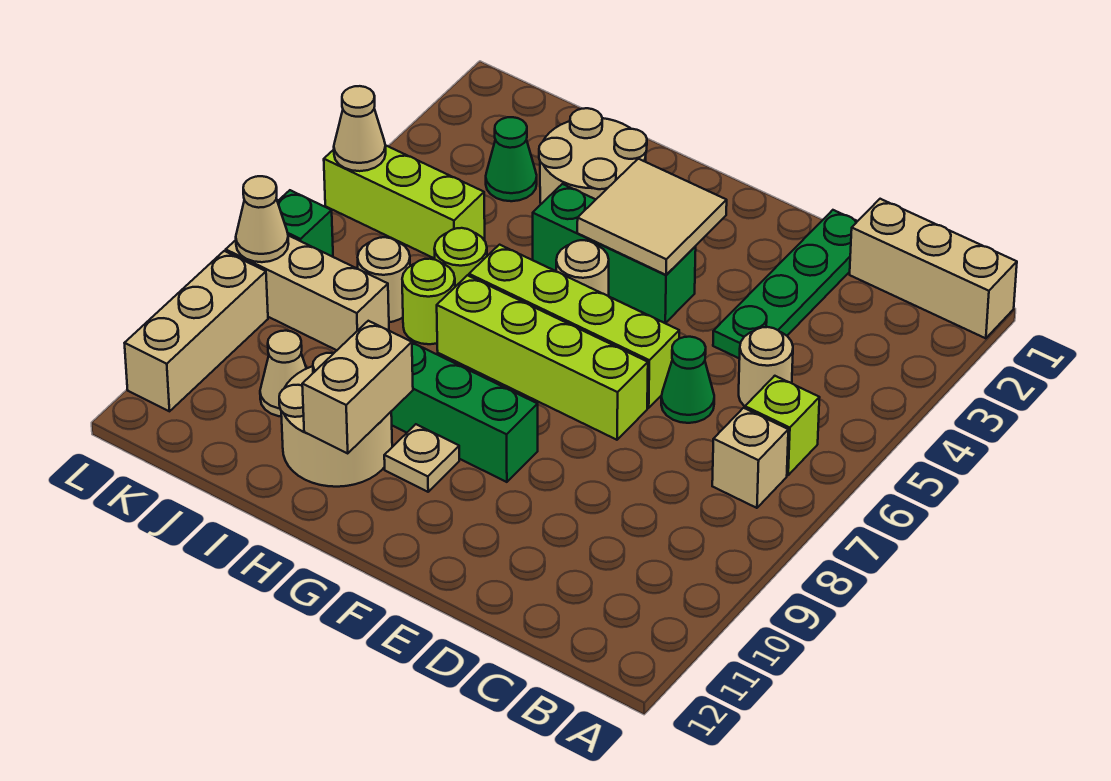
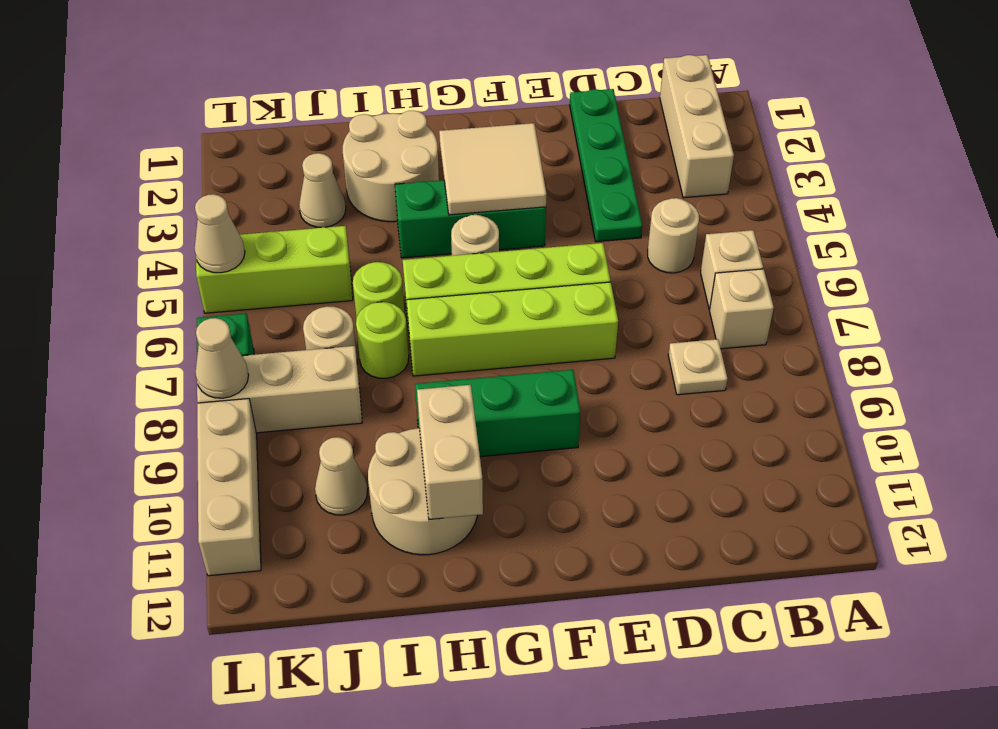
tan brick A1:C1 level 1 -> tan brick B1:B3 level 1
lime brick B6 level 1 -> tan brick B6 level 1
green cone D6 level 1 -> none
tan plate G10 level 1 -> tan plate C8 level 1
green cone J3 level 1 -> tan cone J3 level 1

